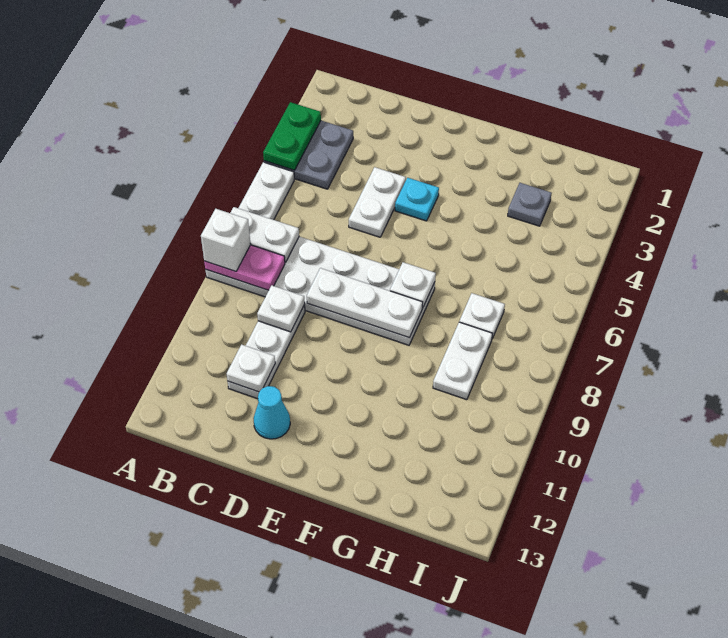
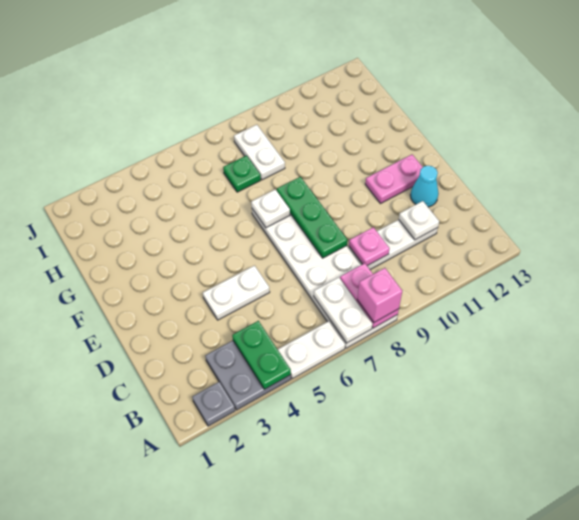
green plate A3:A4 level 2 -> green plate A4:B4 level 2
white brick A8 level 3 -> pink brick A8 level 3
white plate C9 level 2 -> pink plate C9 level 2
white plate D8:F8 level 2 -> green plate D8:F8 level 2
cyan plate E4 level 1 -> none
none -> pink plate E11:E12 level 1
grey plate H3 level 1 -> grey plate A2 level 1
white plate H7 level 1 -> green plate H7 level 1
white plate H8:H9 level 1 -> white plate H8:I8 level 1

